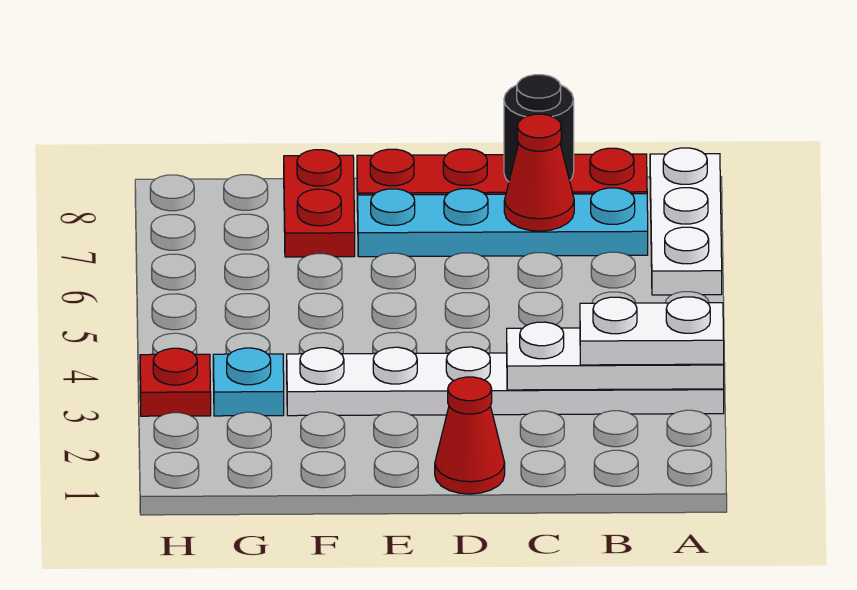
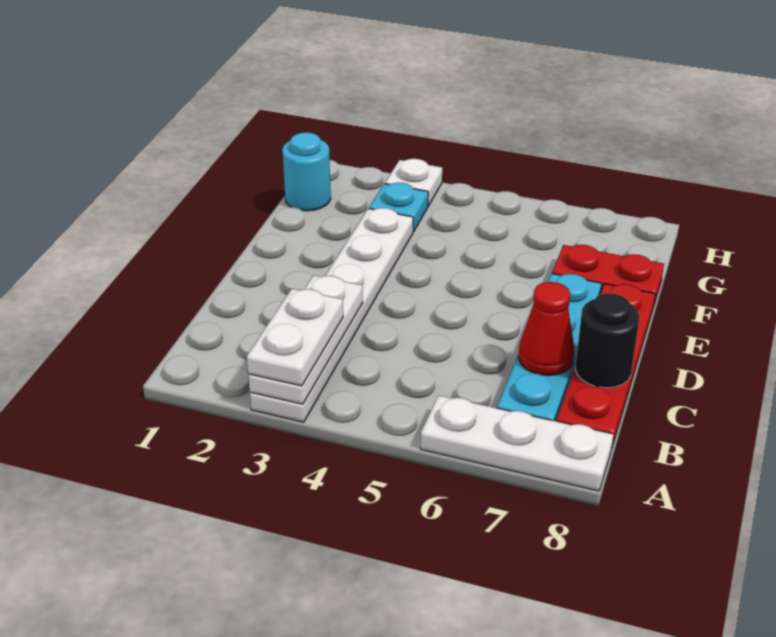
red cone D1 level 1 -> none
none -> cyan round brick G1 level 1
red plate H3 level 1 -> white plate H3 level 1

